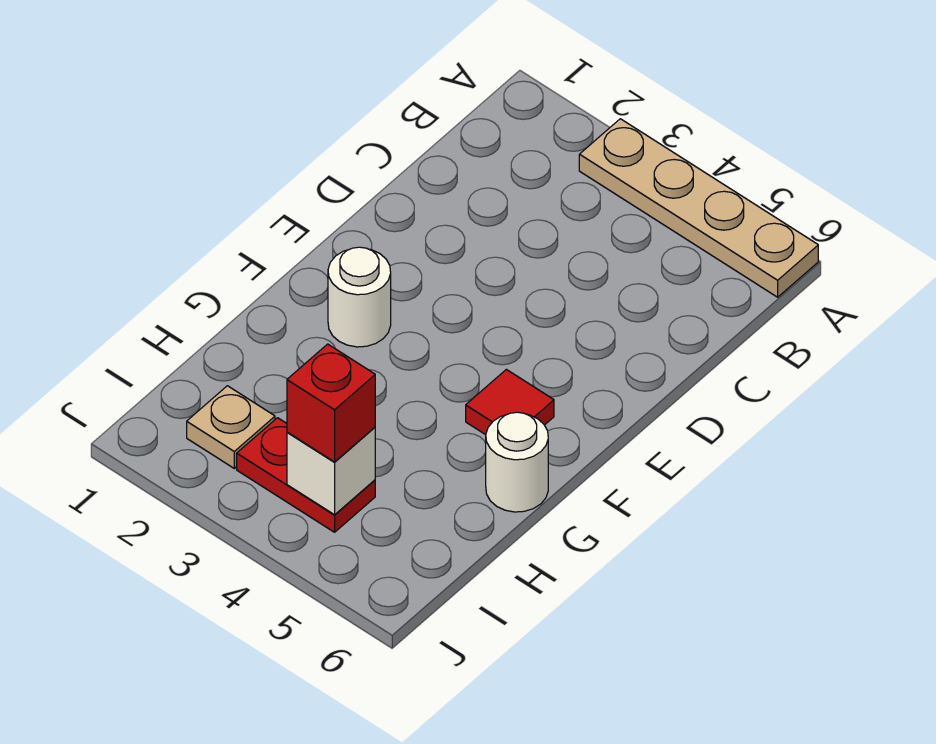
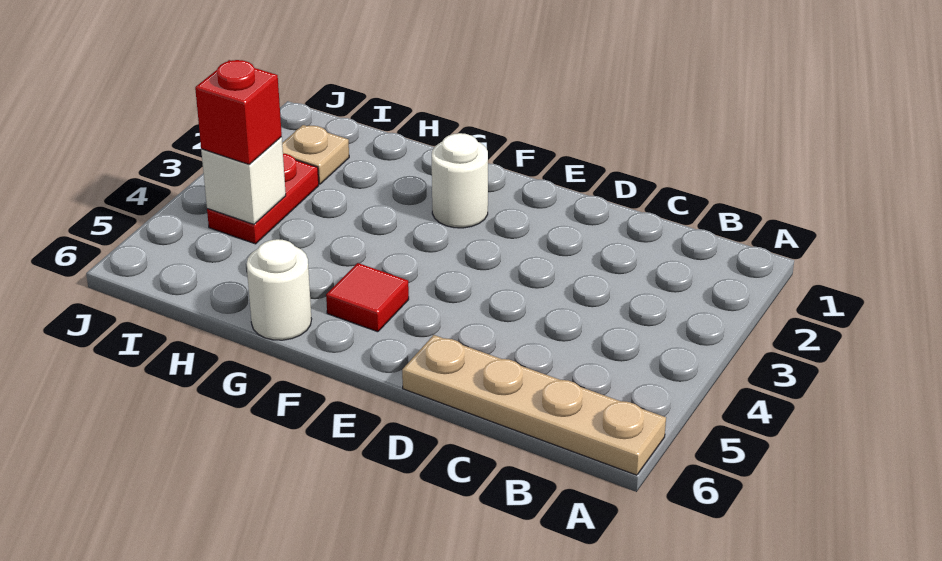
tan plate A3:A6 level 1 -> tan plate A6:D6 level 1

